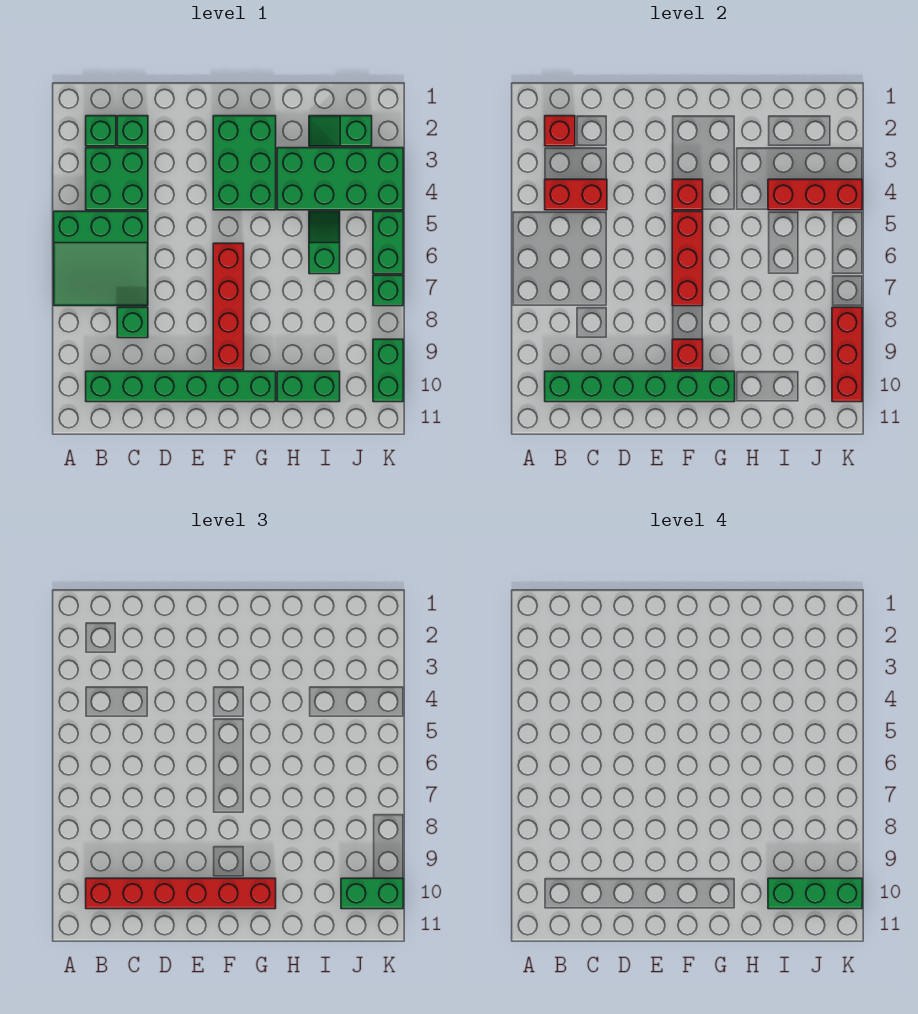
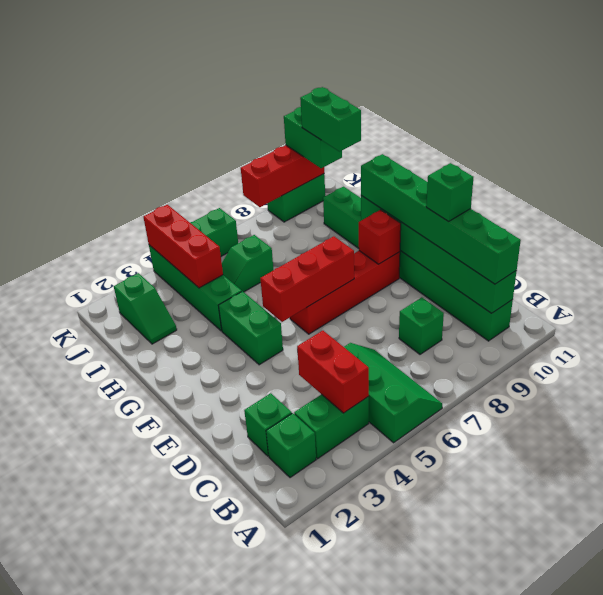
green slope A5:C7 level 1 top 5 -> green slope A5:C6 level 1 top 5
red brick B2 level 2 -> none
green brick B3:C4 level 1 -> green brick B3:B4 level 1
red brick B10:G10 level 3 -> green brick B10:G10 level 3
green brick F2:G4 level 1 -> green brick F4:G4 level 1
red brick F4 level 2 -> none
green brick H3:K4 level 1 -> green brick H4:K4 level 1
green brick I10:K10 level 4 -> green brick I10:J10 level 4
green brick K7 level 1 -> green brick D10 level 4

